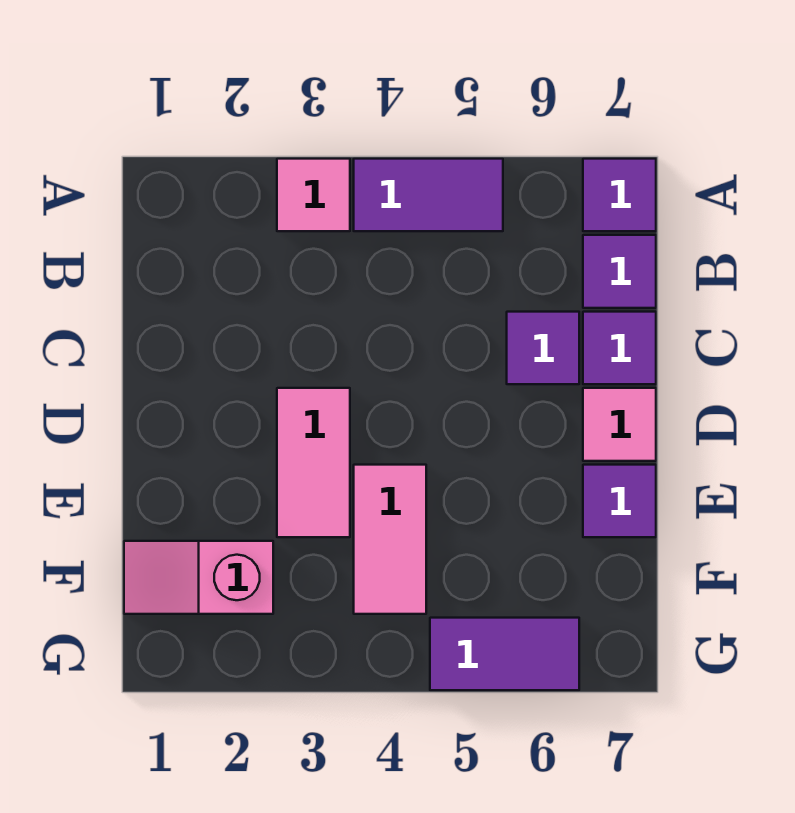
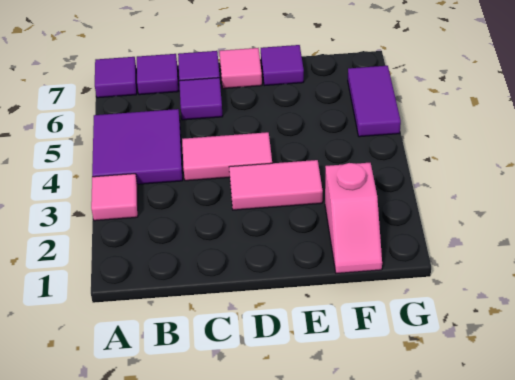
purple tile A4:A5 level 1 -> purple tile A4:B5 level 1
pink tile E4:F4 level 1 -> pink tile C4:D4 level 1

